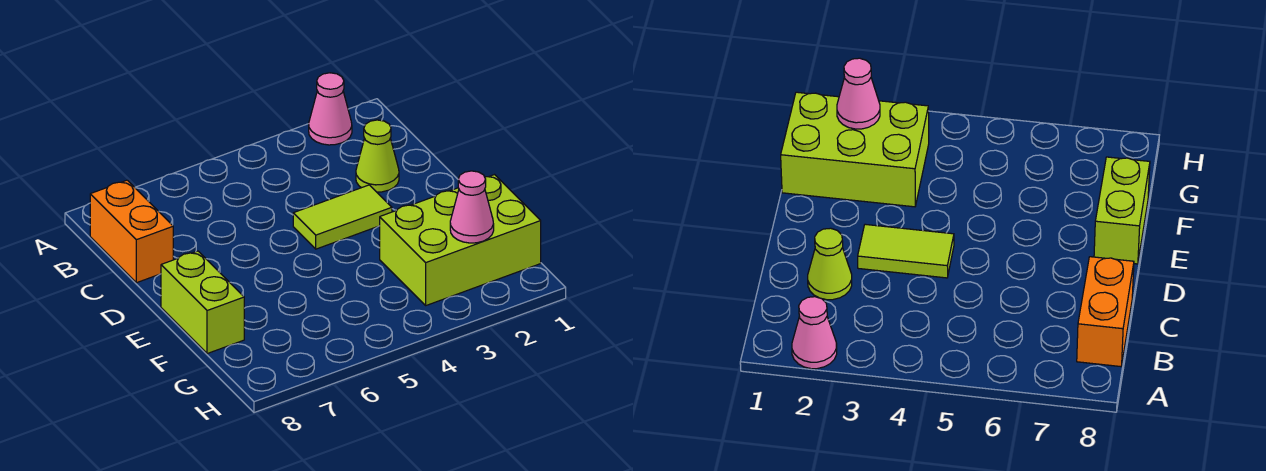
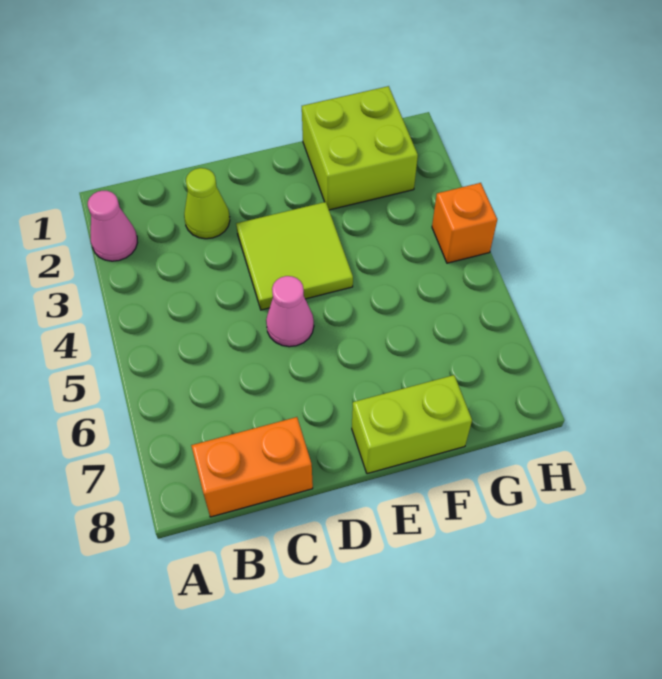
lime tile D3:D4 level 1 -> lime tile D3:E4 level 1
lime brick F1:G3 level 1 -> lime brick F1:G2 level 1
pink cone G2 level 2 -> pink cone D5 level 1
none -> orange brick H4 level 1

